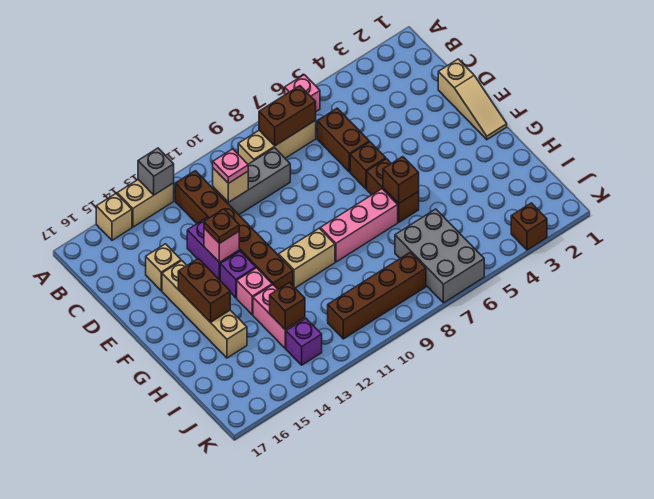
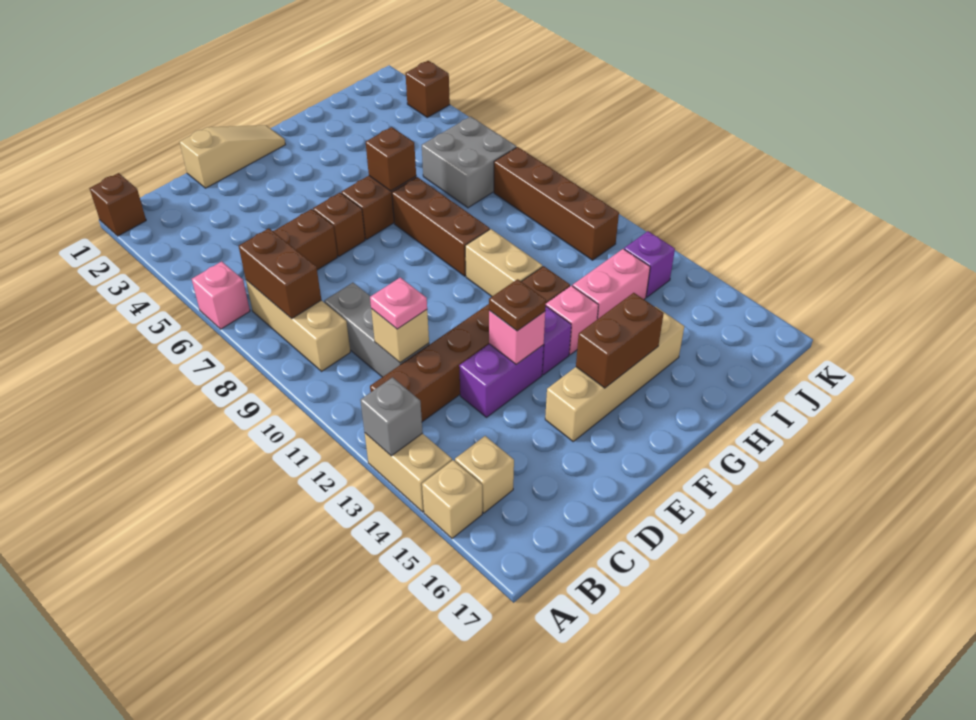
tan brick D15 level 1 -> tan brick B15 level 1
pink brick G7:G9 level 1 -> brown brick G7:G9 level 1
grey brick I6:K7 level 1 -> grey brick I6:J7 level 1
brown brick I13 level 2 -> brown brick A1 level 1

